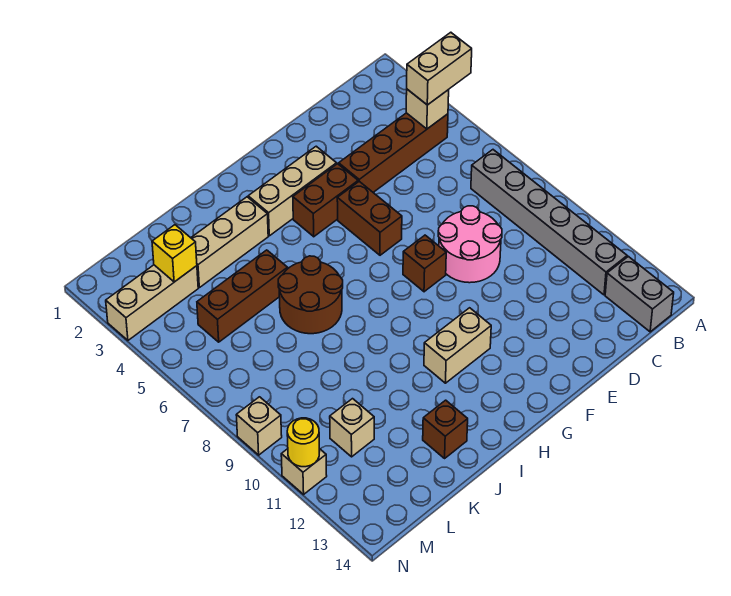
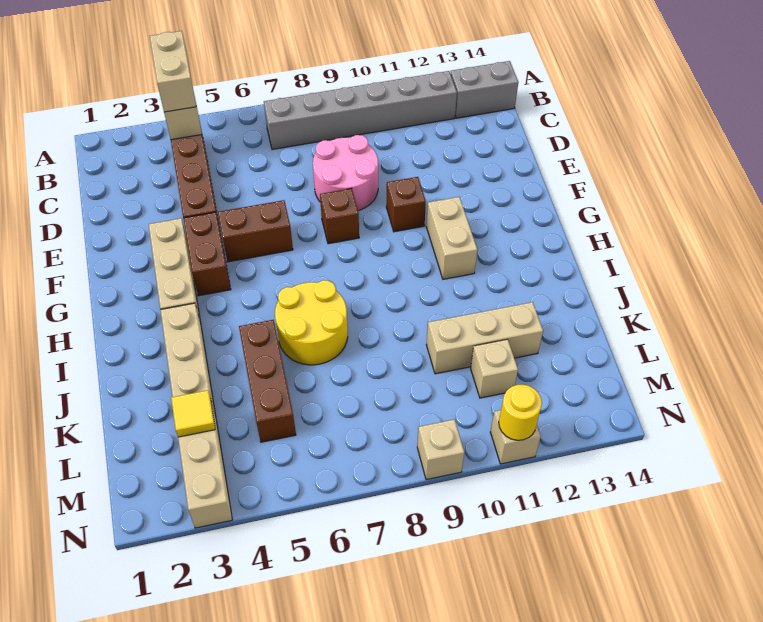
brown round brick I6:J7 level 1 -> yellow round brick I6:J7 level 1
brown brick J13 level 1 -> brown brick F10 level 1
none -> tan brick K10:K12 level 1
yellow brick L3 level 2 -> yellow tile L3 level 2

